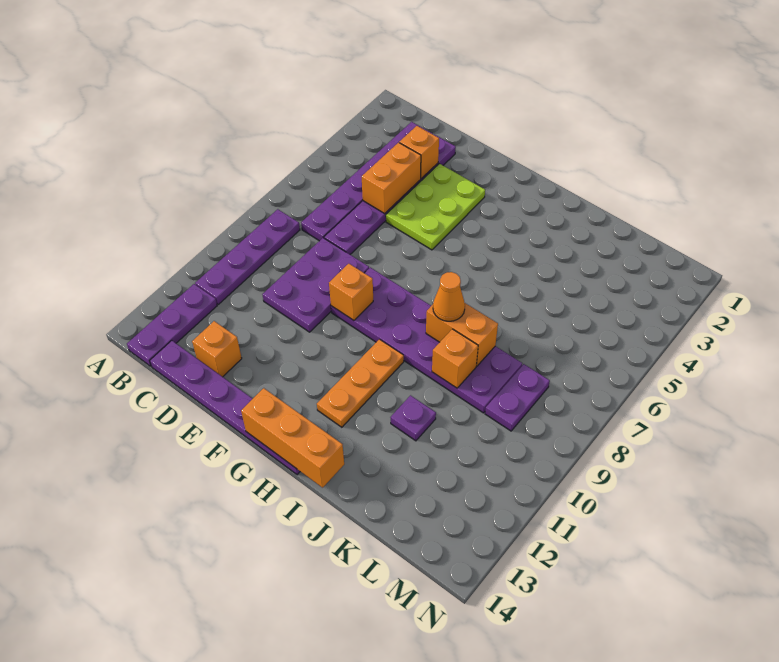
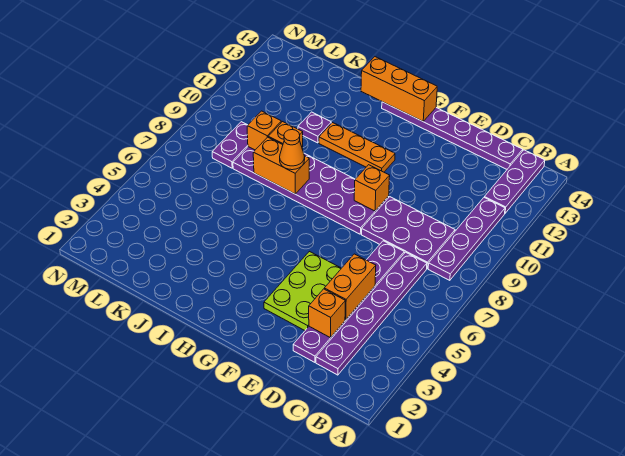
purple plate D8:E10 level 1 -> purple plate C8:E9 level 1
orange brick D13 level 1 -> orange brick K9 level 2
orange plate H10:H12 level 1 -> orange plate G11:I11 level 1

